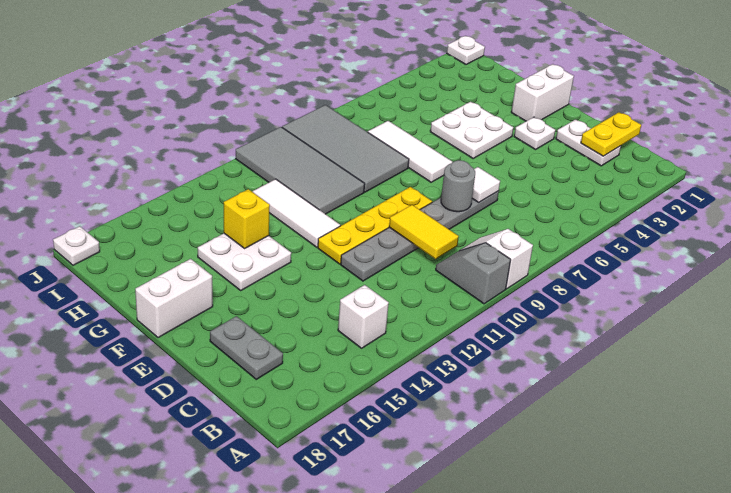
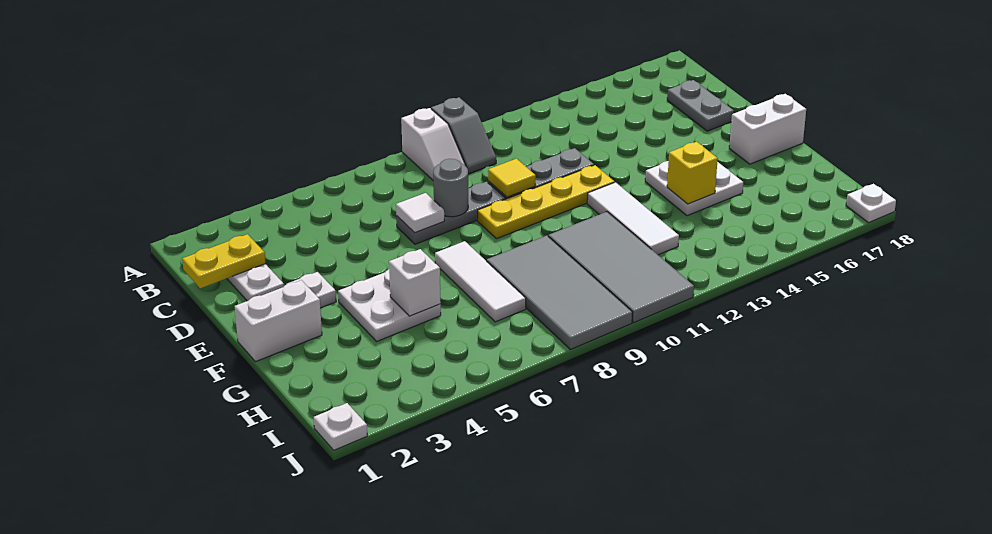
white brick B14 level 1 -> white brick G5 level 2
yellow tile C10:D10 level 2 -> yellow tile D10 level 2

